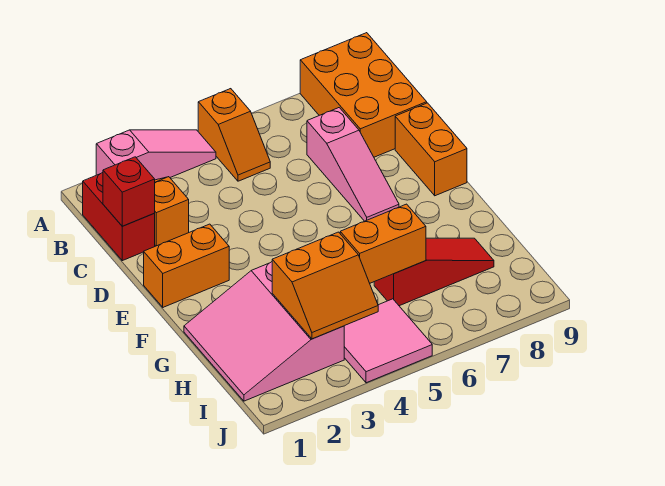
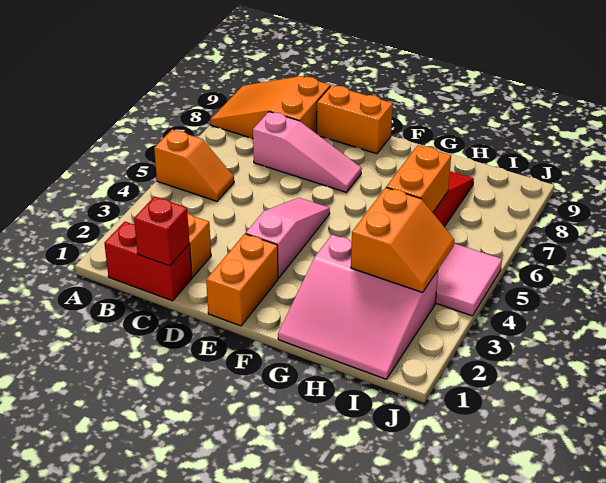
pink slope A2:A4 level 1 top 2 -> pink slope E3:E5 level 1 top 3
orange brick A8:C9 level 1 -> orange slope A8:C9 level 1 top C

